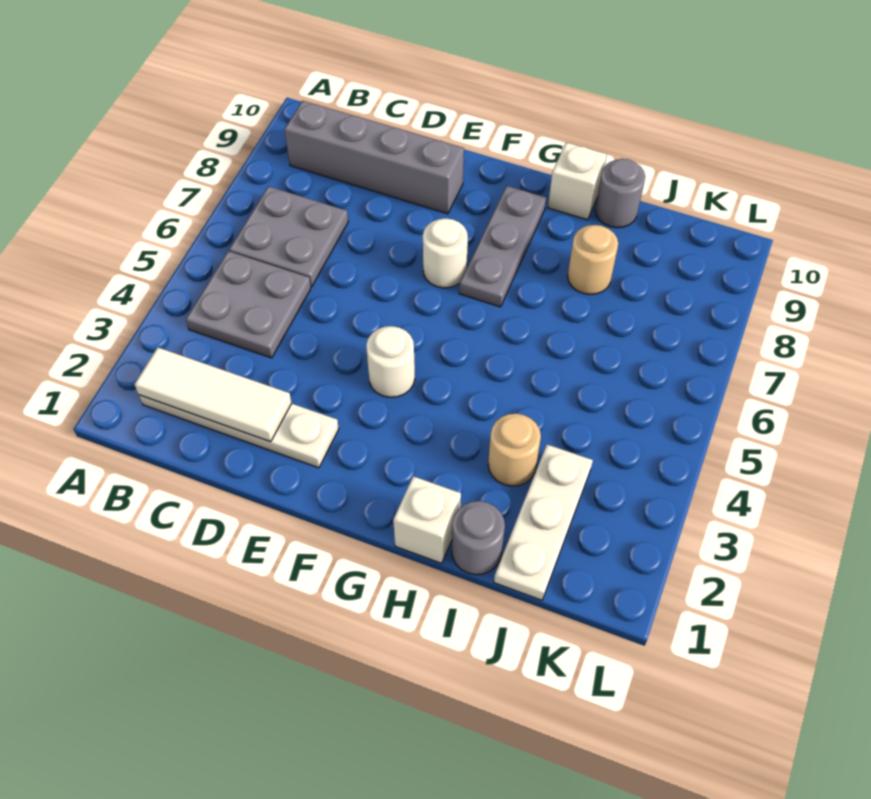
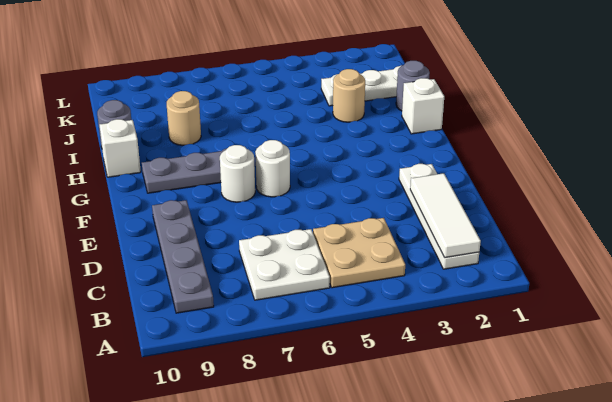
grey plate B4:C5 level 1 -> tan plate B4:C5 level 1
grey plate B6:C7 level 1 -> white plate B6:C7 level 1
grey brick B9:E9 level 1 -> grey plate B9:E9 level 1
white round brick F4 level 1 -> white round brick F6 level 1

